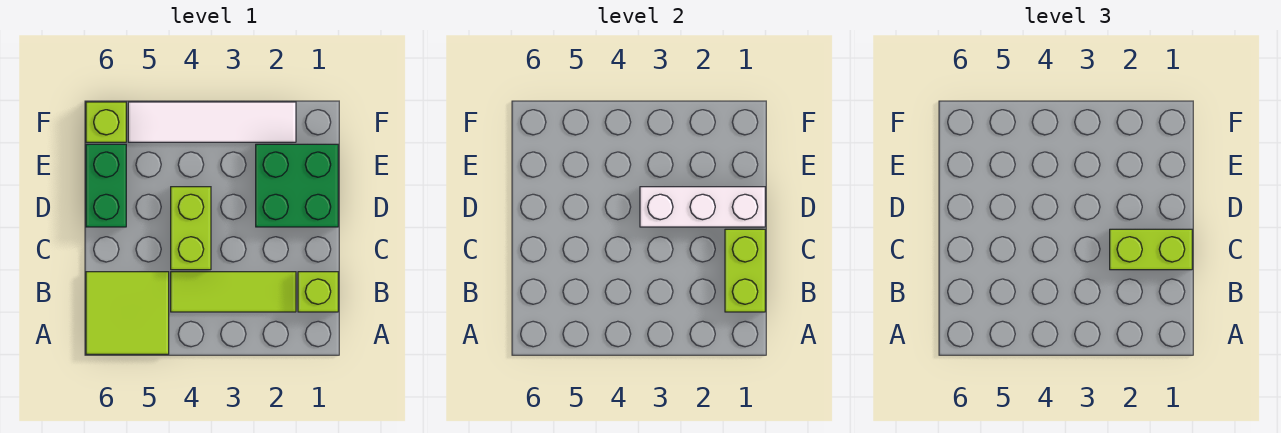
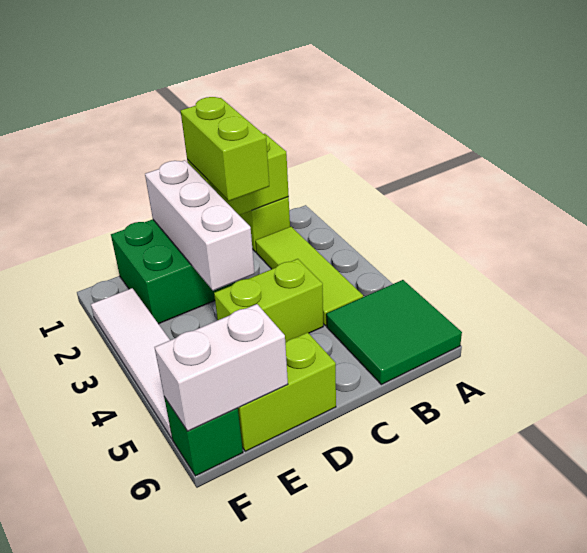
lime tile A5:B6 level 1 -> green tile A5:B6 level 1
green brick D6:E6 level 1 -> lime brick D6:E6 level 1
none -> white brick E6:F6 level 2
lime brick F6 level 1 -> green brick F6 level 1

